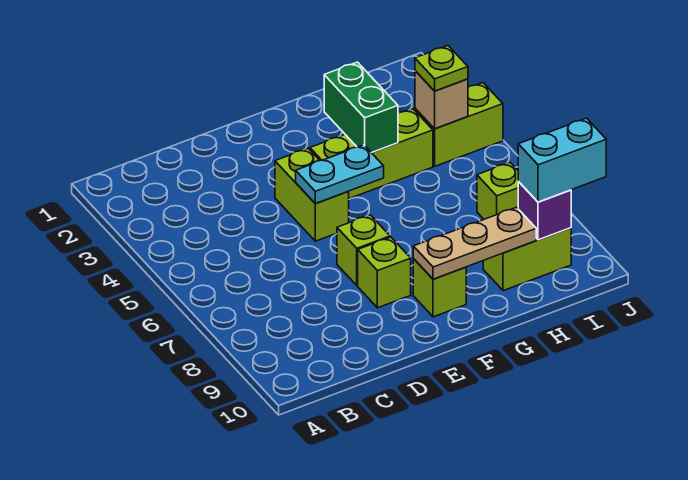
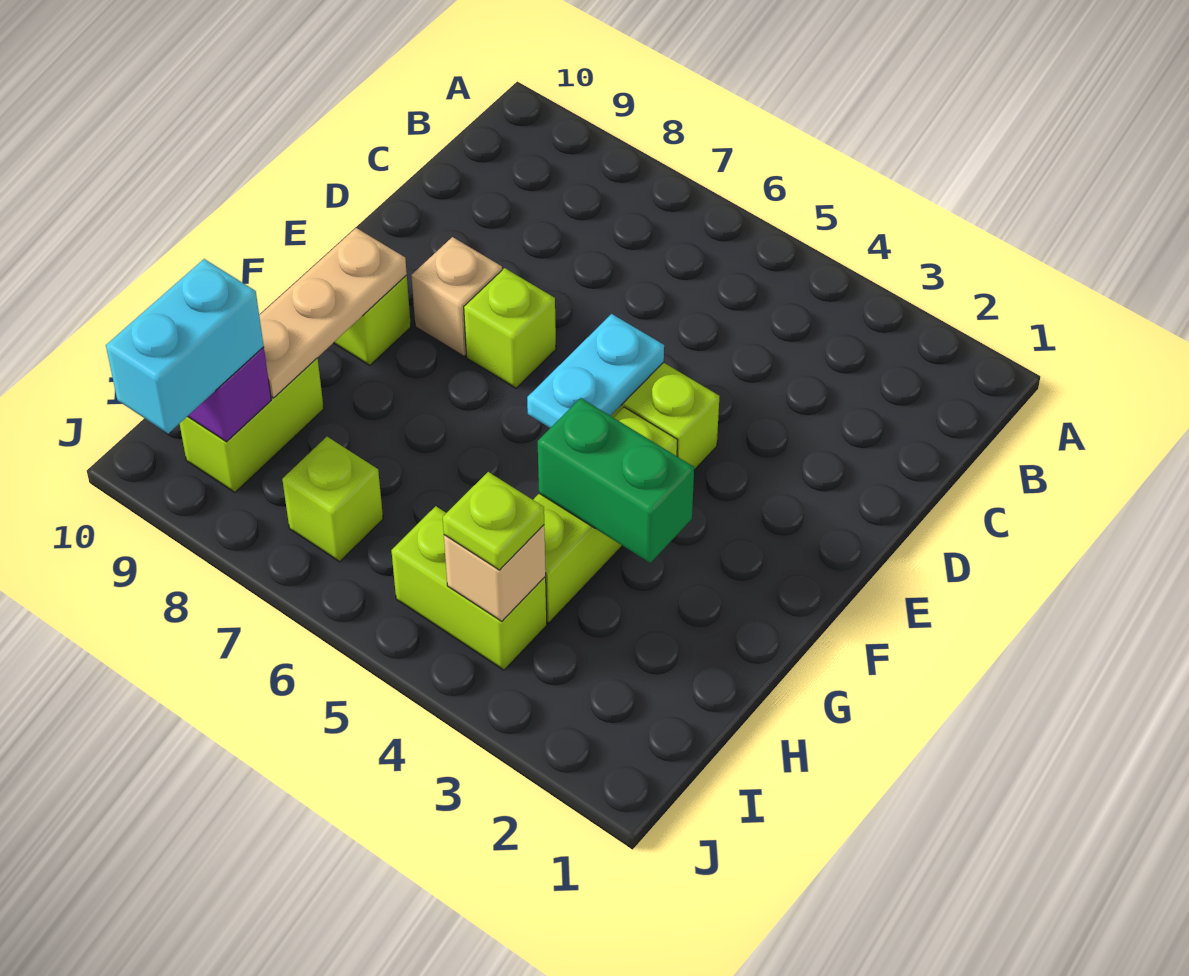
lime brick E8 level 1 -> tan brick E8 level 1
lime brick I4:J4 level 1 -> lime brick I4:I5 level 1

